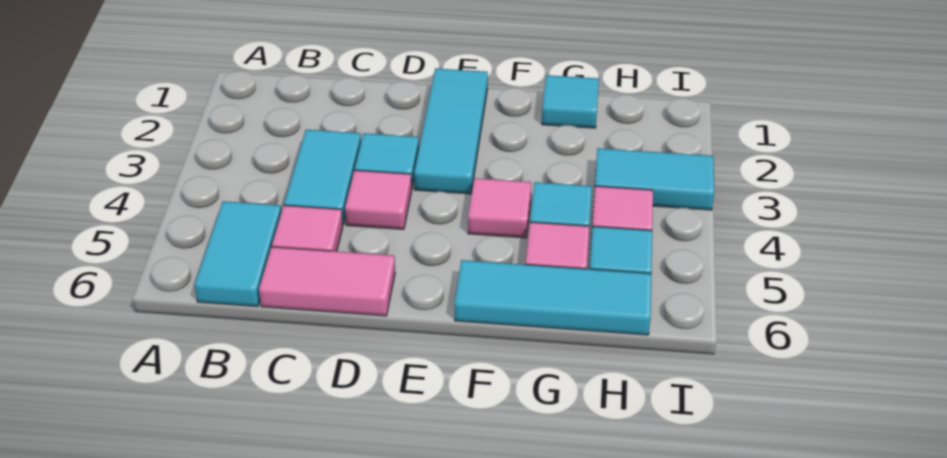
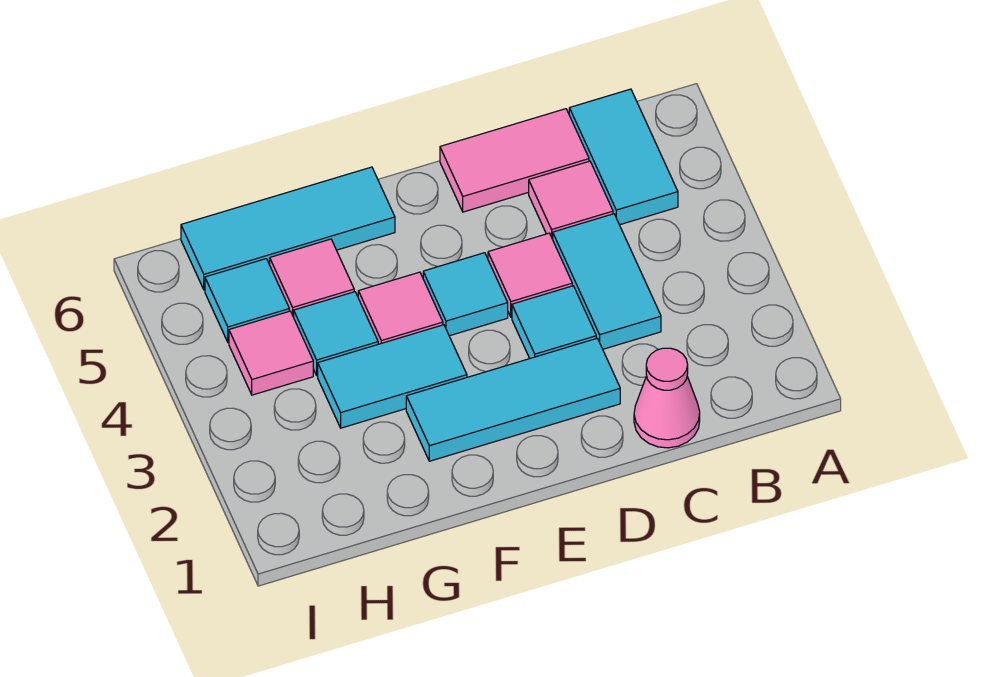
none -> pink cone C1 level 1
cyan tile E1:E3 level 1 -> cyan tile D2:F2 level 1
cyan tile G1 level 1 -> cyan tile E4 level 1
cyan tile H3:I3 level 1 -> cyan tile F3:G3 level 1

